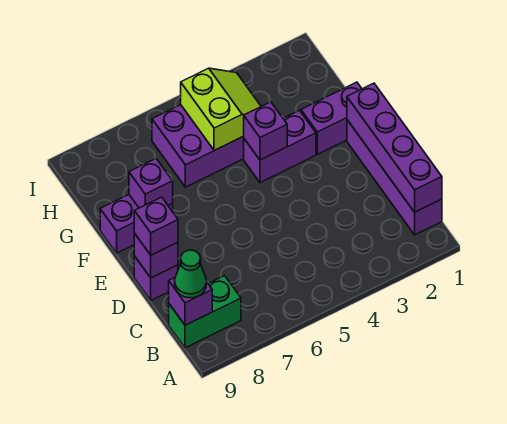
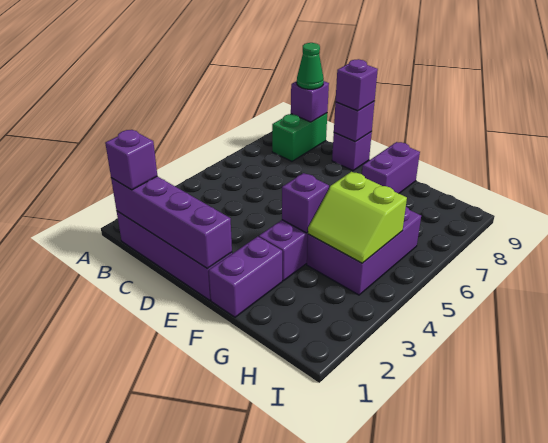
purple brick F8 level 2 -> purple brick B1 level 3

